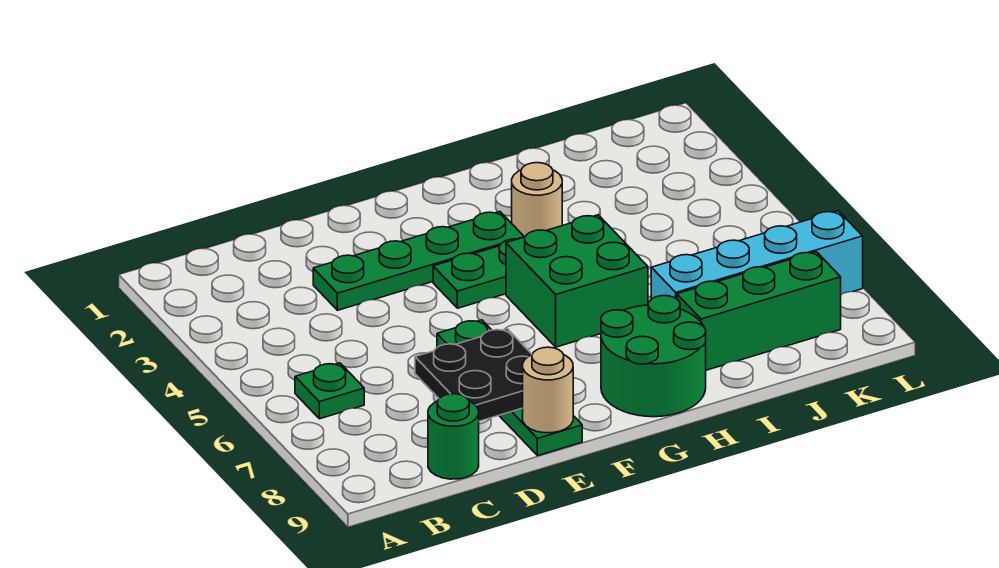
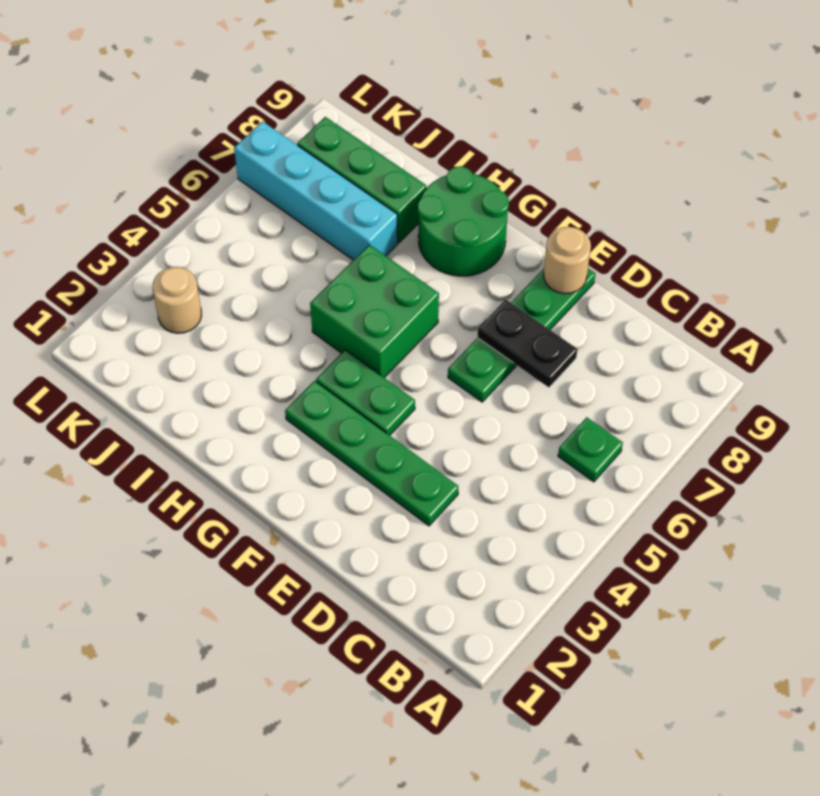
green round brick C9 level 1 -> none
black plate D7:E8 level 2 -> black plate D7:E7 level 2
tan round brick H3 level 1 -> tan round brick K3 level 1

